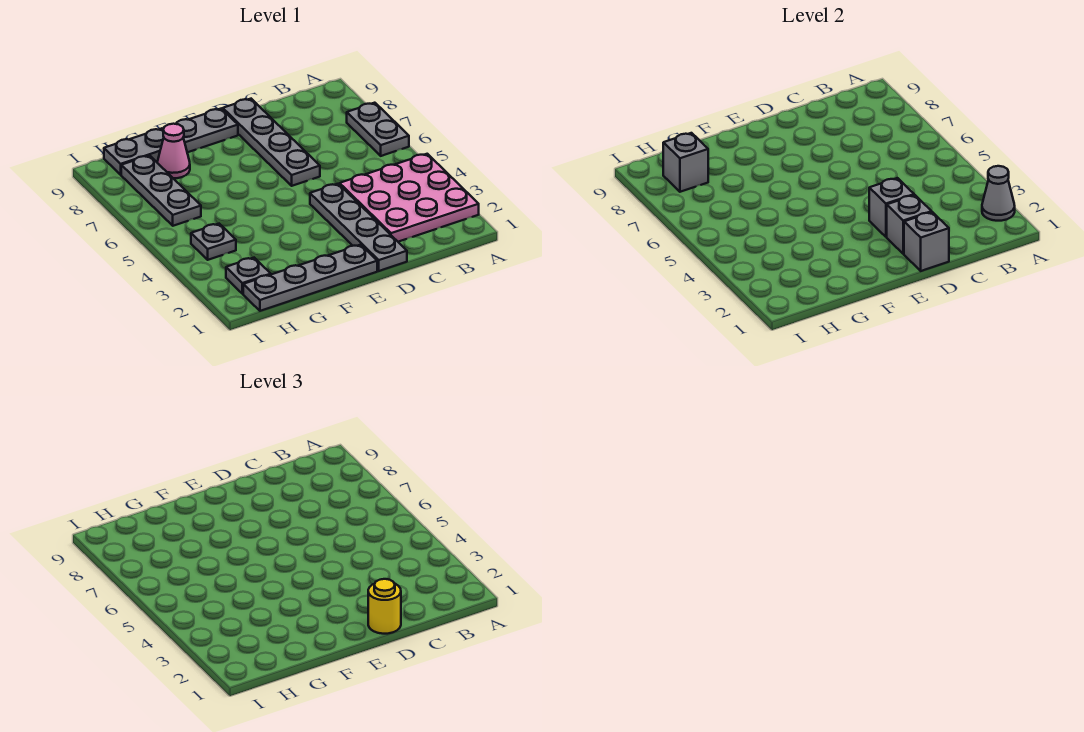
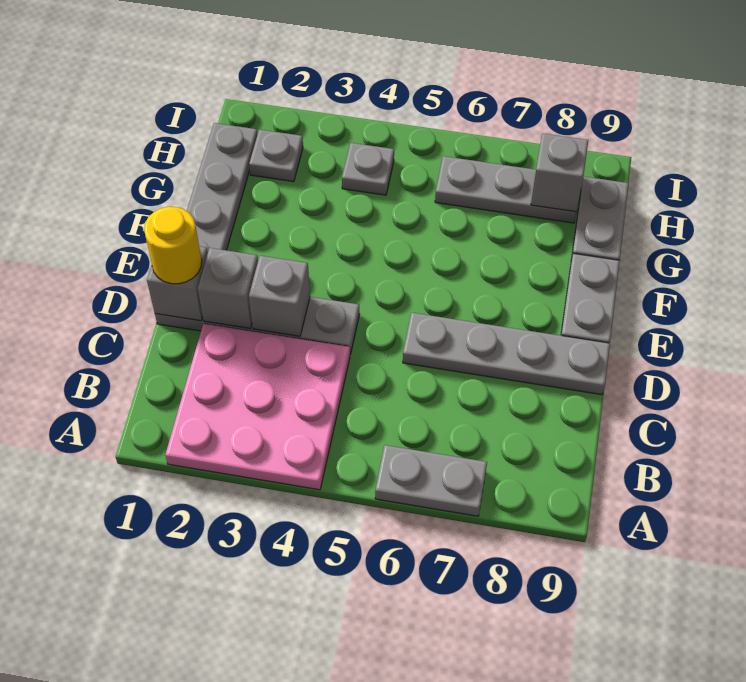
grey cone A2 level 2 -> none
pink cone G8 level 1 -> none

